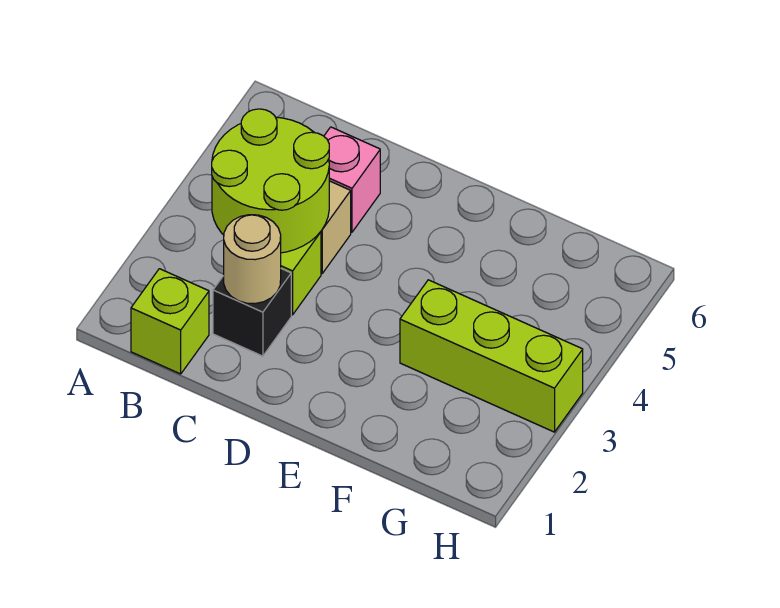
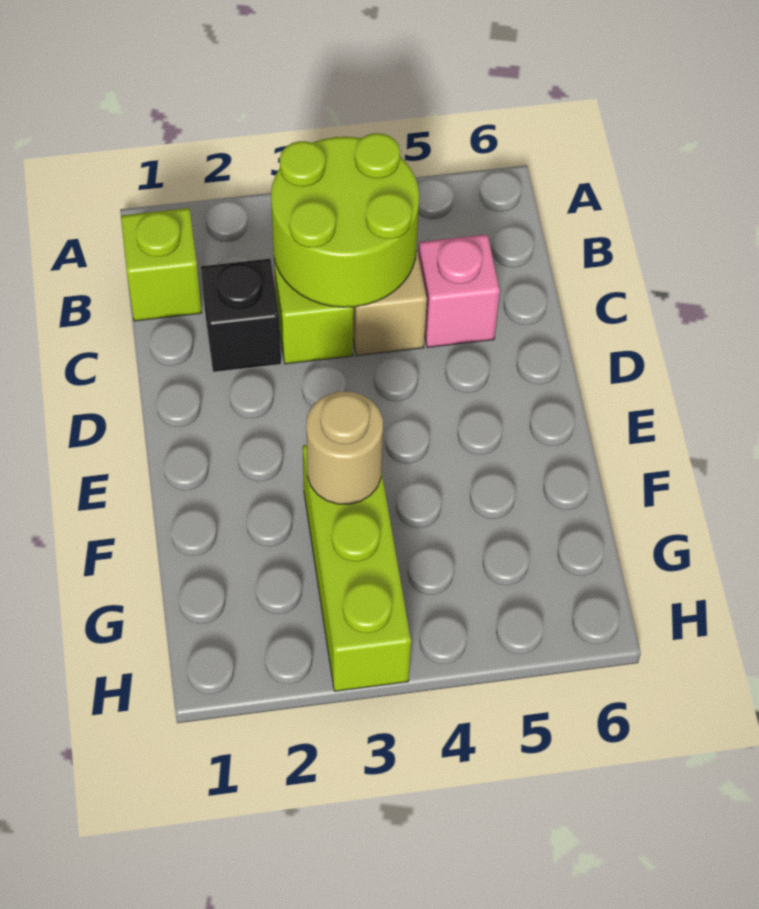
tan round brick C2 level 2 -> tan round brick F3 level 2

